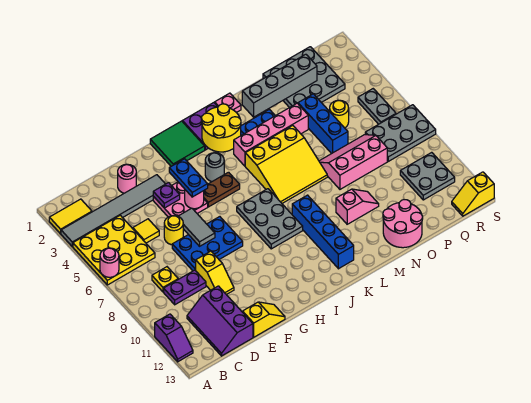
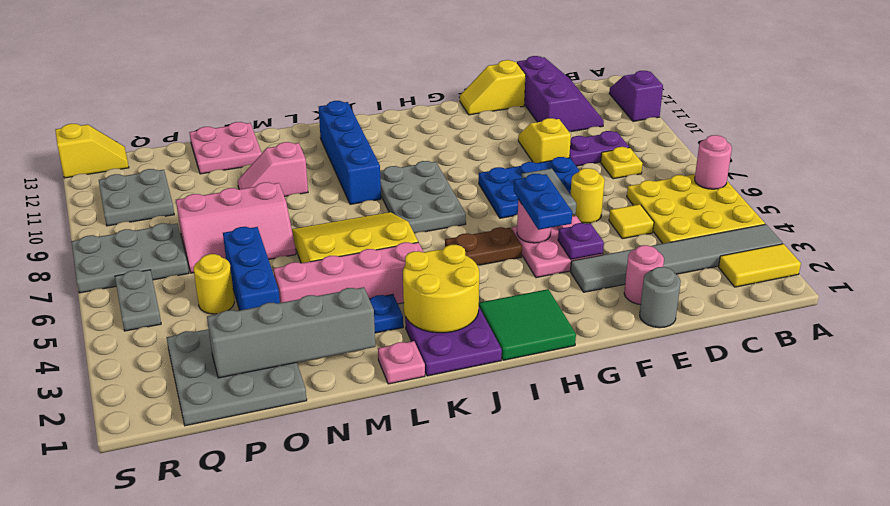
grey round brick I4 level 1 -> grey round brick E1 level 1
pink round brick N12:O13 level 1 -> pink plate N12:O13 level 1

